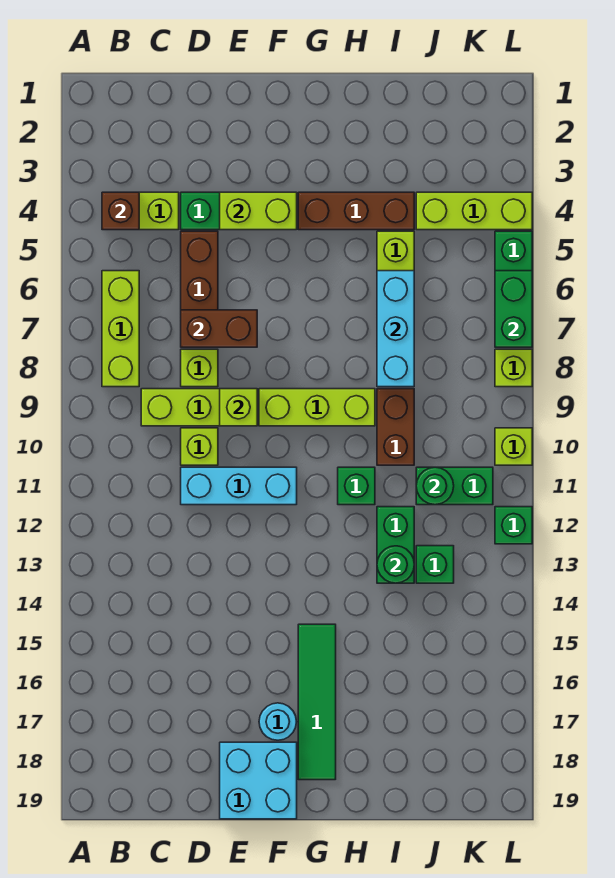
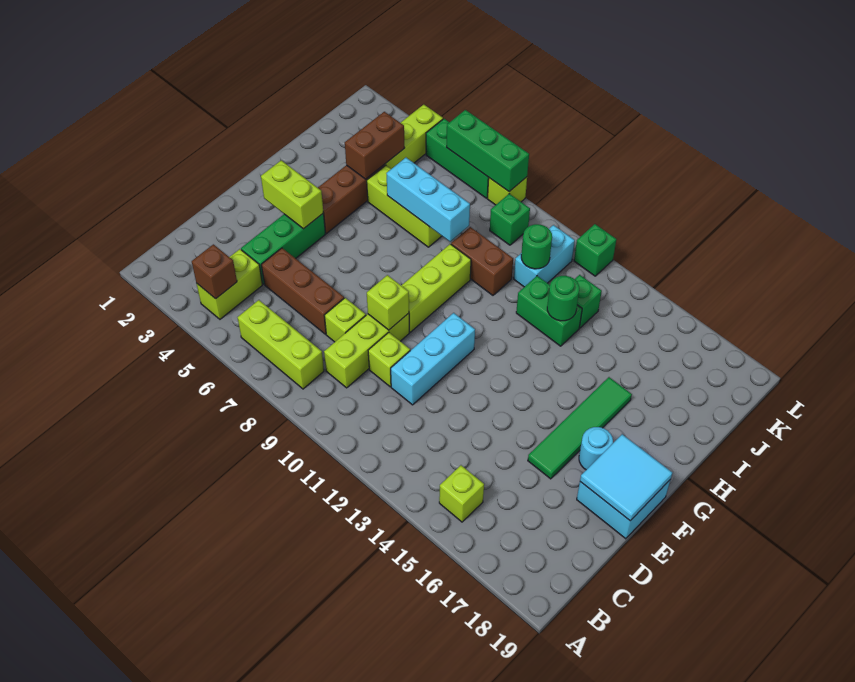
brown brick D7:E7 level 2 -> brown brick I4:J4 level 2
lime brick E4:F4 level 2 -> lime brick F3:F4 level 2
none -> cyan tile E18:F19 level 2
green tile G15:G18 level 1 -> green tile E16:H16 level 1
green brick H11 level 1 -> green brick K9 level 1
green brick J11:K11 level 1 -> cyan brick J11:K11 level 1
green brick L6:L7 level 2 -> green brick L6:L8 level 2
lime brick L10 level 1 -> lime brick B15 level 1

